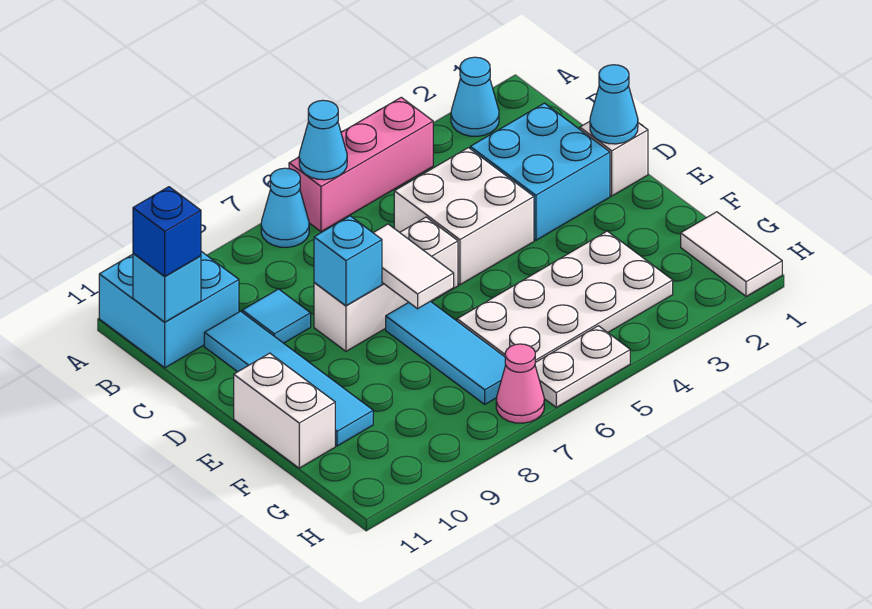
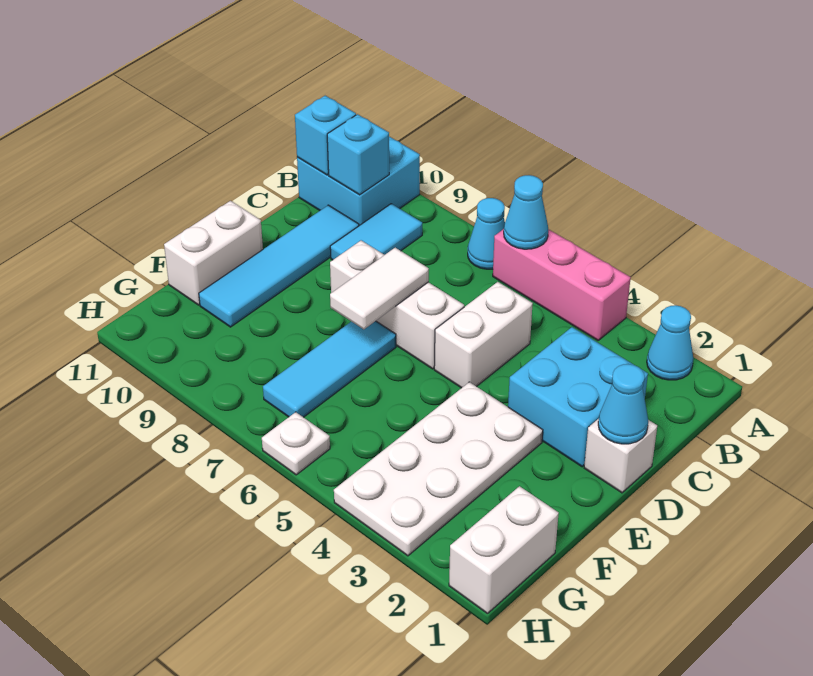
blue brick B11 level 3 -> none
white brick C4:D5 level 1 -> white brick C5:D5 level 1
cyan tile C9 level 1 -> cyan tile B9:C9 level 1
cyan brick D8 level 2 -> cyan brick B10 level 2
white plate F3:G6 level 1 -> white plate E3:H4 level 1
white tile G1:H1 level 1 -> white brick G1:H1 level 1
white plate H5:H6 level 1 -> white plate H6 level 1
pink cone H7 level 1 -> none

